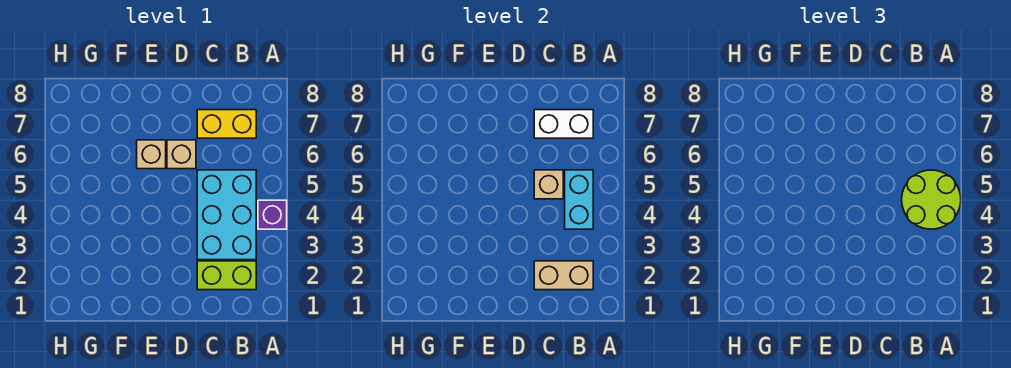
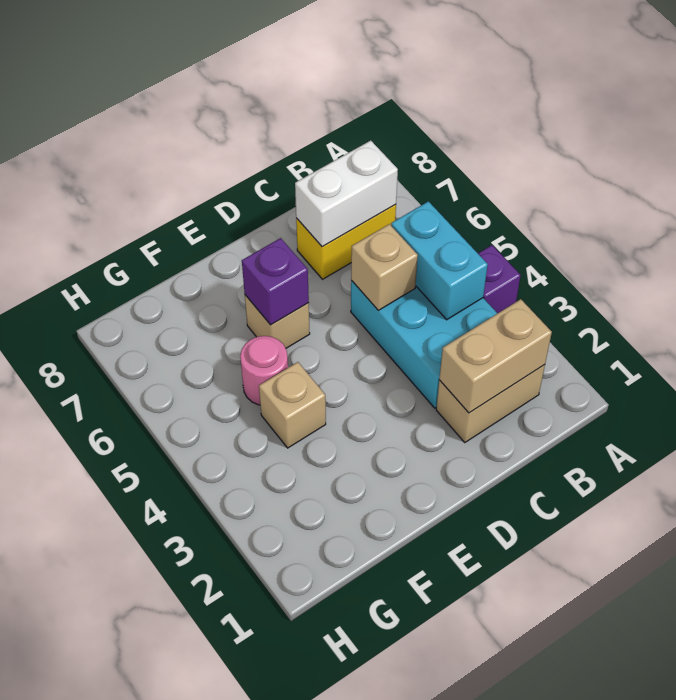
lime round brick A4:B5 level 3 -> none
lime brick B2:C2 level 1 -> tan brick B2:C2 level 1
tan brick D6 level 1 -> tan brick F4 level 1
none -> purple brick E6 level 2
none -> pink round brick F5 level 1

